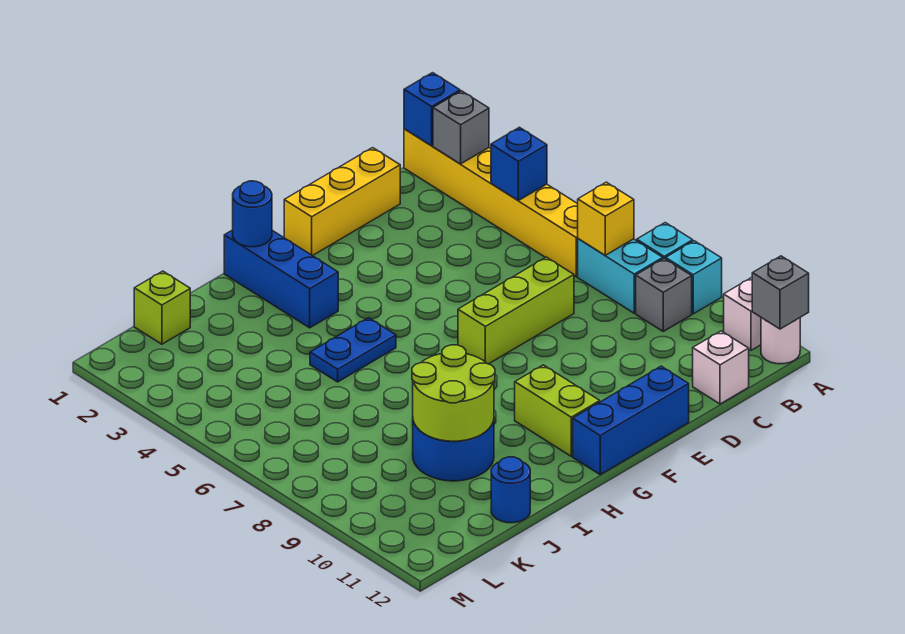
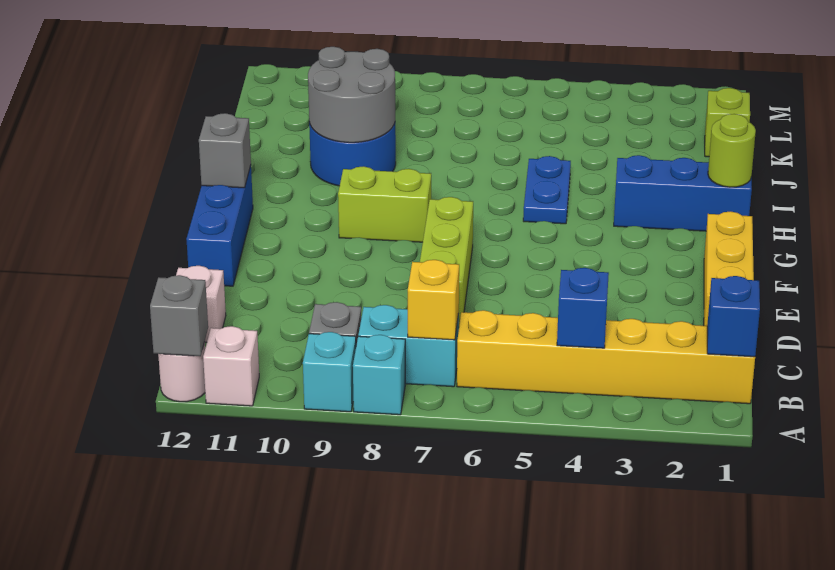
grey brick B2 level 2 -> grey brick G12 level 2
lime brick G10:G11 level 1 -> lime brick G8:G9 level 1
blue round brick H1 level 2 -> lime round brick H1 level 2
lime round brick I9:J10 level 2 -> grey round brick I9:J10 level 2
blue round brick J12 level 1 -> none

